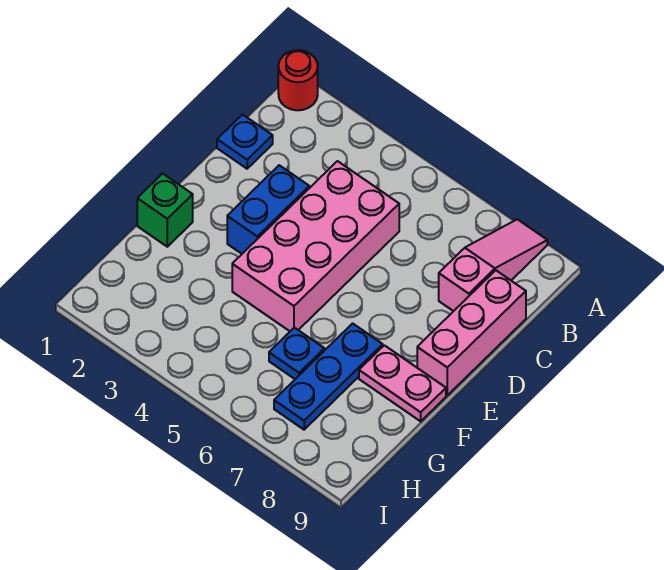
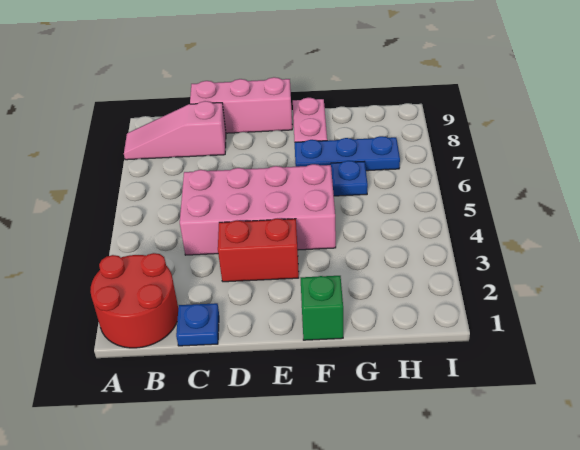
red round brick A1 level 1 -> red round brick A1:B2 level 1
blue brick D3:E3 level 1 -> red brick D3:E3 level 1

